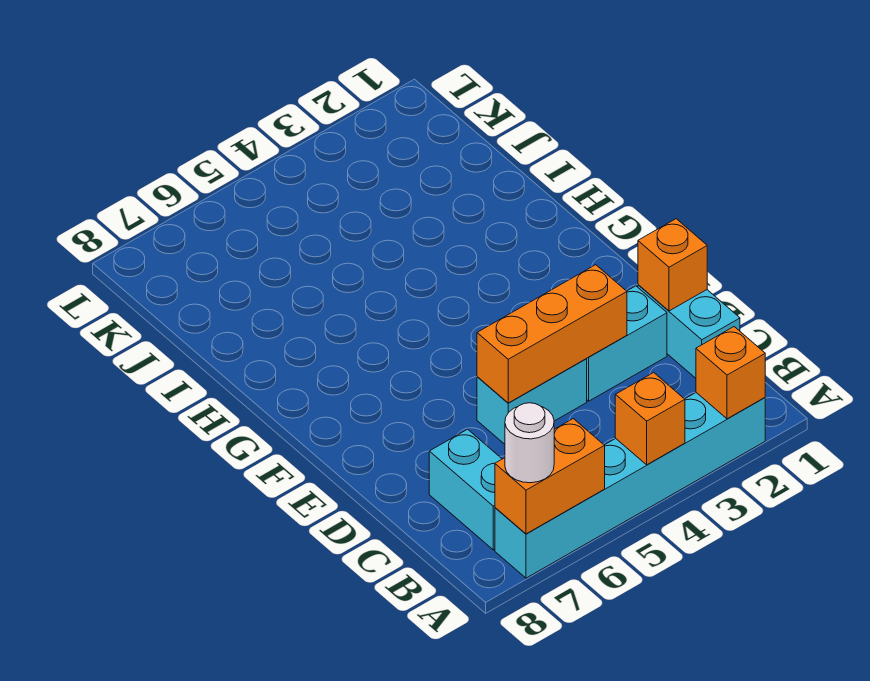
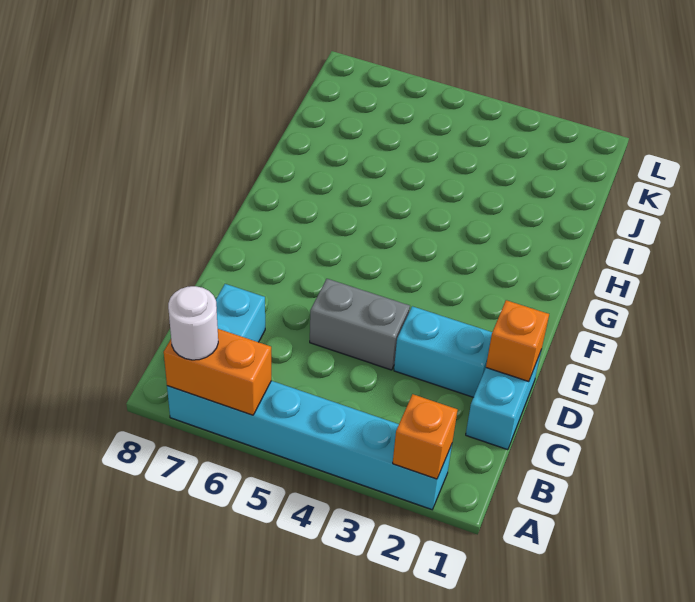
orange brick A4 level 2 -> none
orange brick D3:D5 level 2 -> none
cyan brick D4:D5 level 1 -> grey brick D4:D5 level 1

